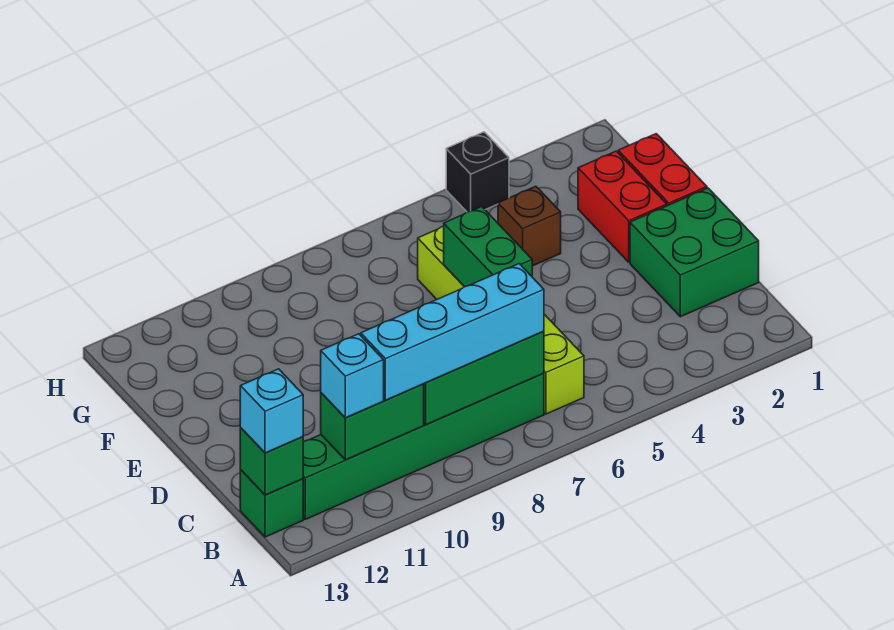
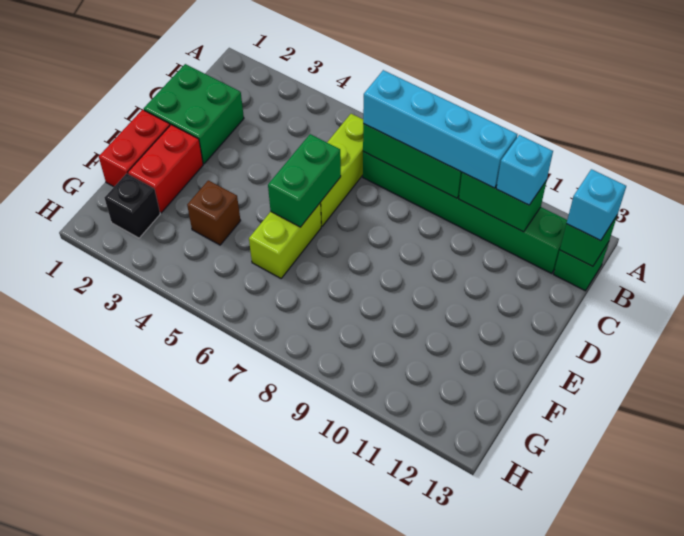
black brick H4 level 1 -> black brick G2 level 1

